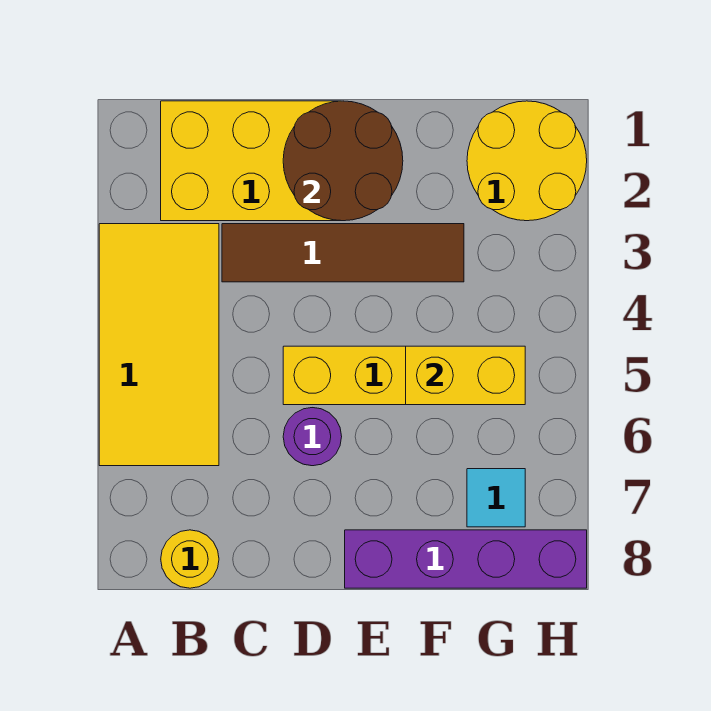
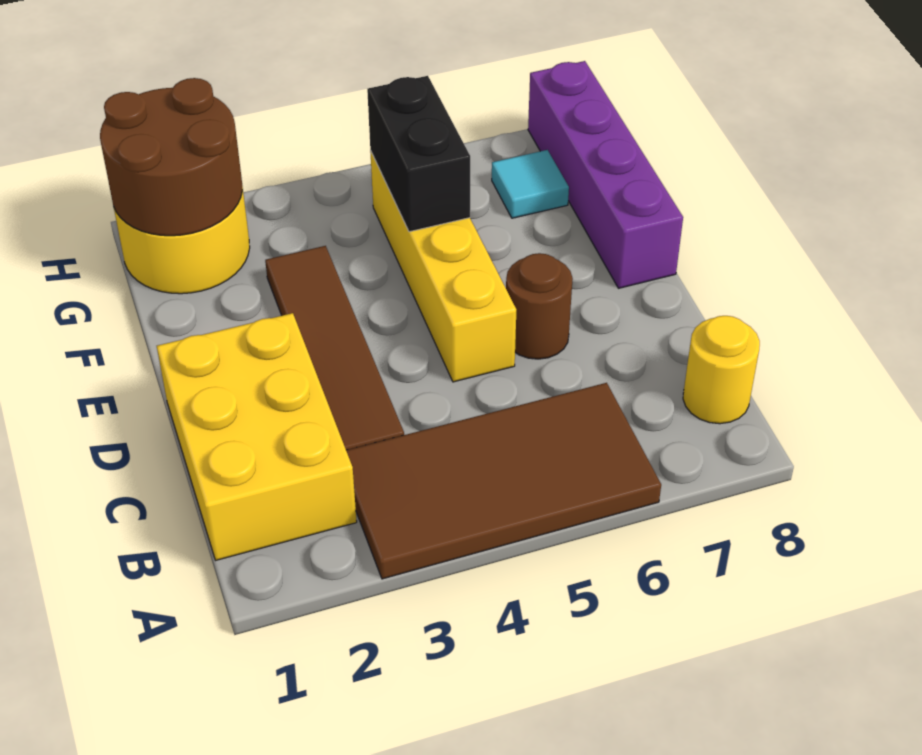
yellow tile A3:B6 level 1 -> brown tile A3:B6 level 1
brown round brick D1:E2 level 2 -> brown round brick G1:H2 level 2
purple round brick D6 level 1 -> brown round brick D6 level 1
yellow brick F5:G5 level 2 -> black brick F5:G5 level 2

